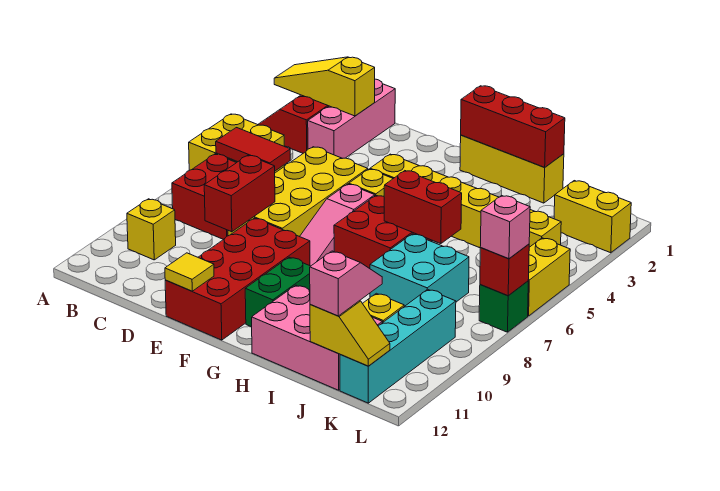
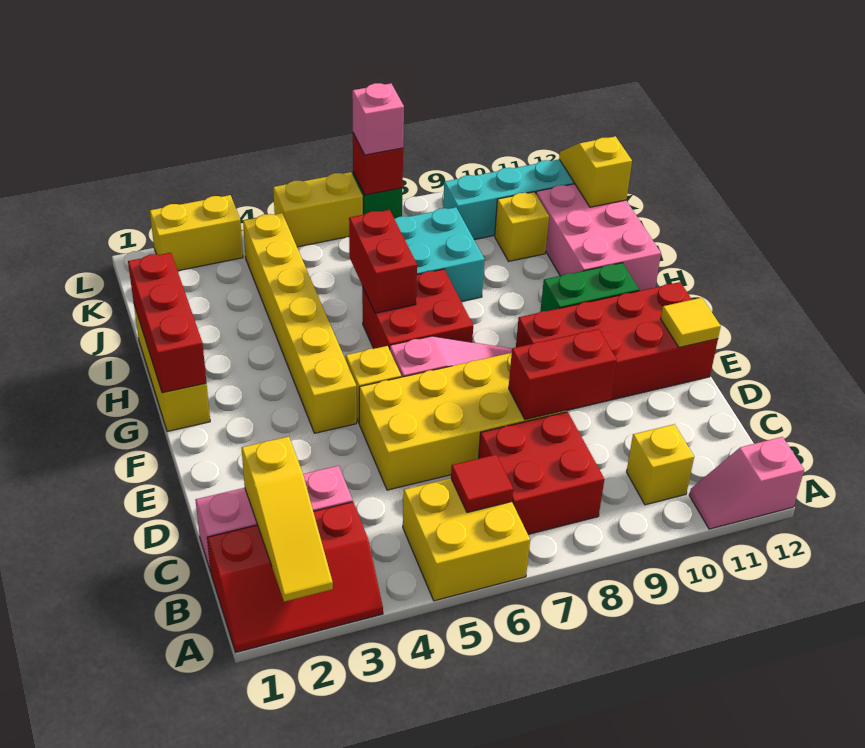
red tile B6:C6 level 2 -> red tile B6 level 2
pink slope J11:J12 level 3 top 12 -> pink slope A11:A12 level 1 top 12
yellow brick K2:L2 level 1 -> yellow brick L2:L3 level 1

